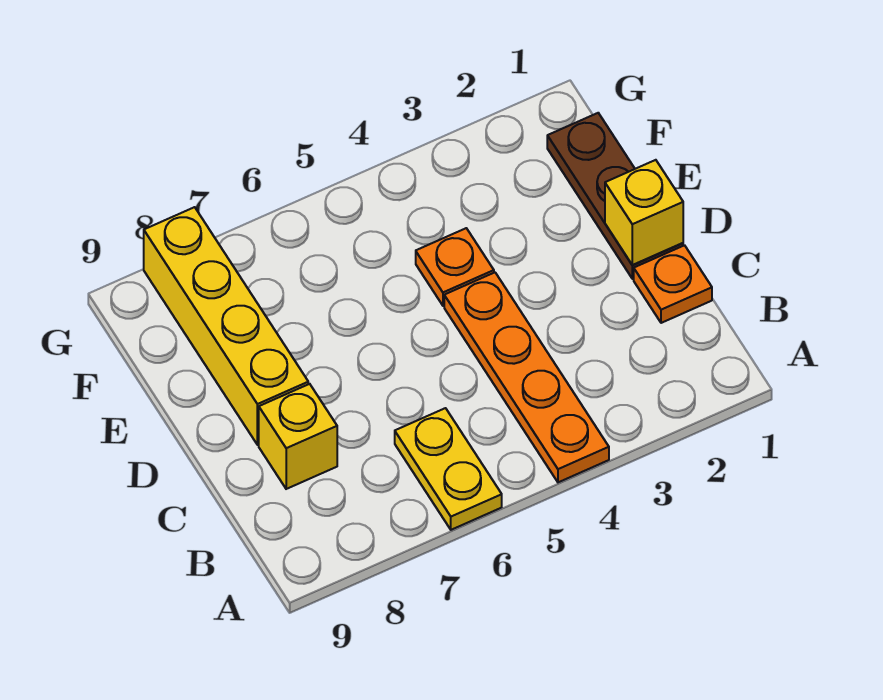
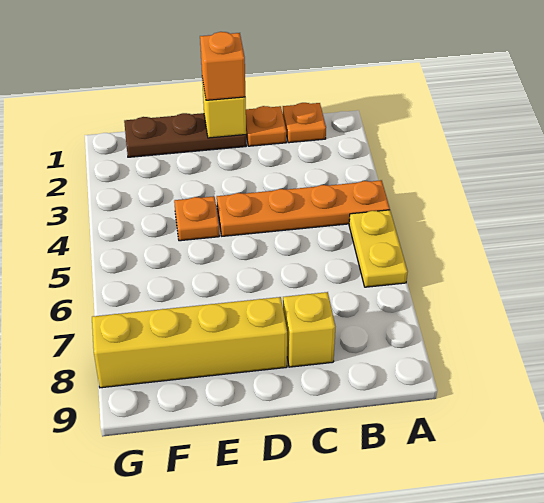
yellow plate A6:B6 level 1 -> yellow plate A5:A6 level 1
none -> orange plate B1 level 1
none -> orange brick D1 level 3

